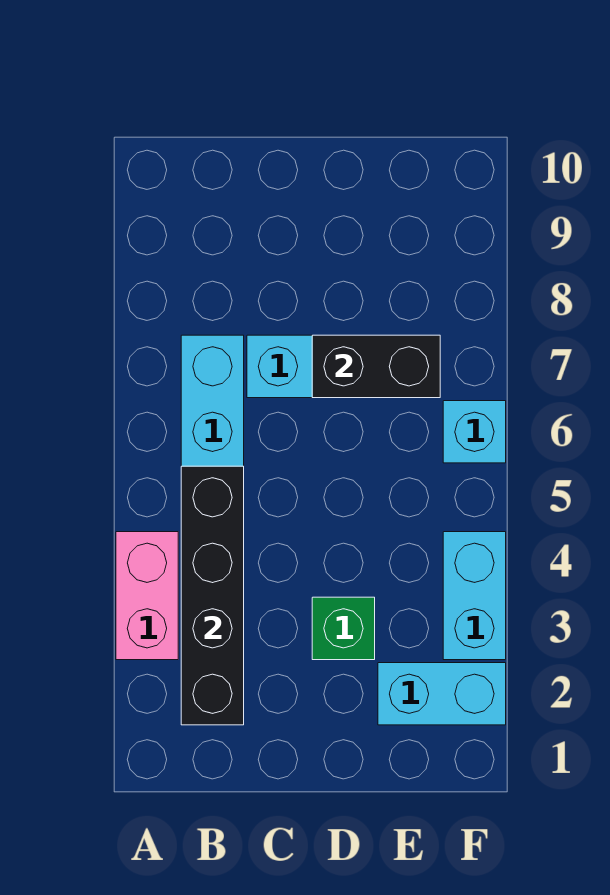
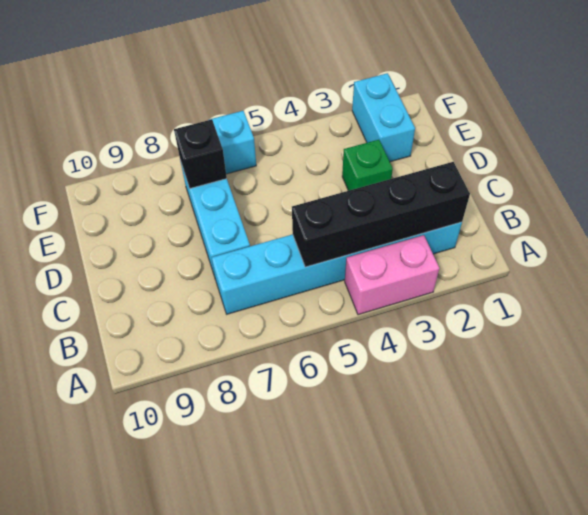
black brick D7:E7 level 2 -> black brick E7 level 2
cyan brick F3:F4 level 1 -> none

